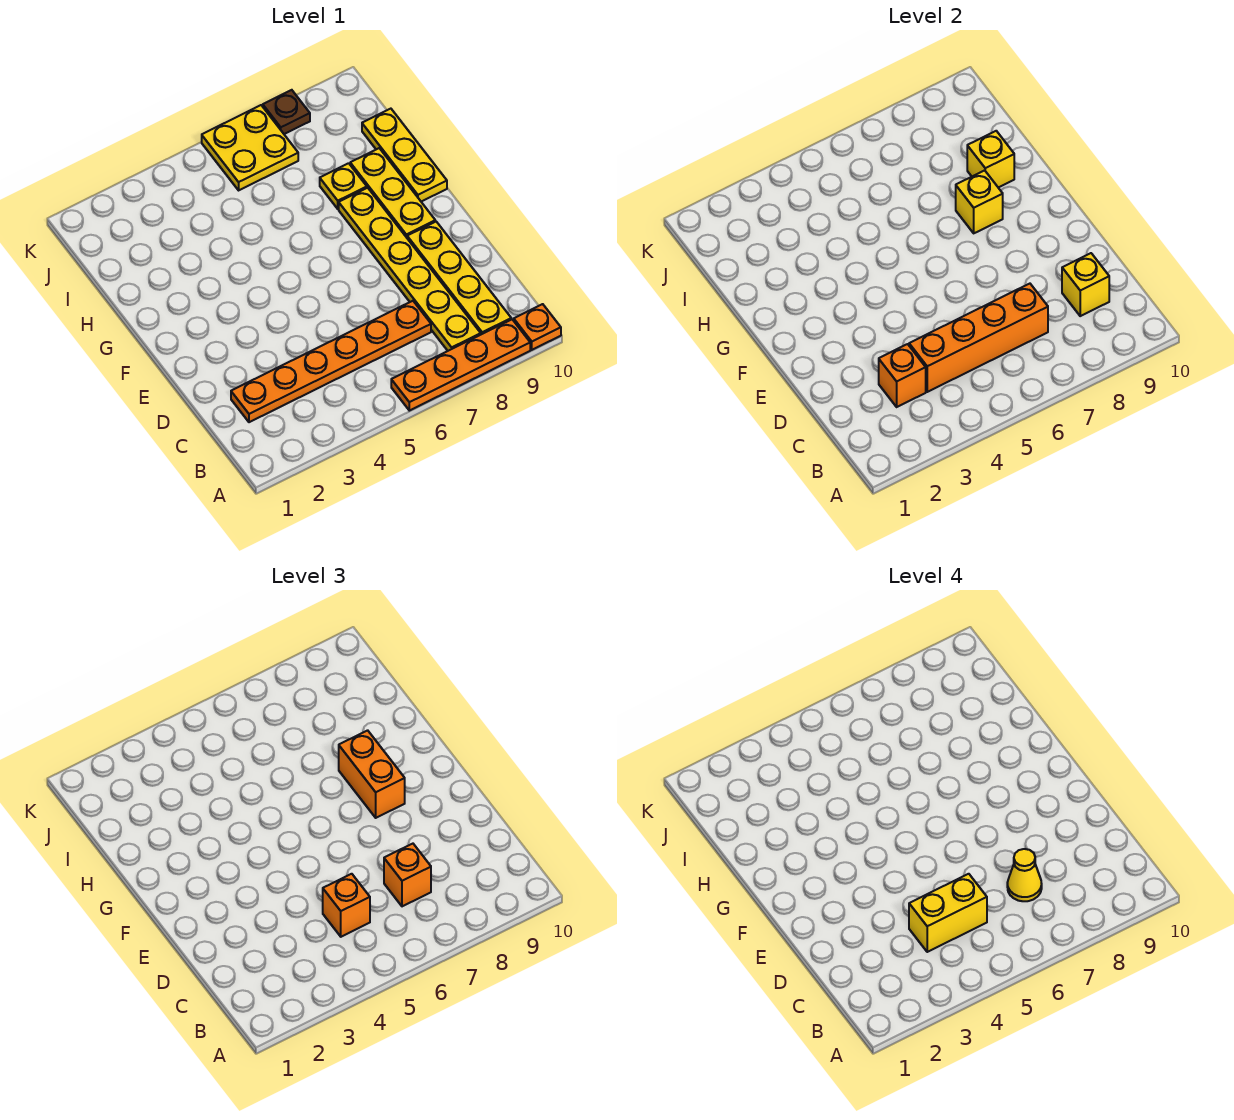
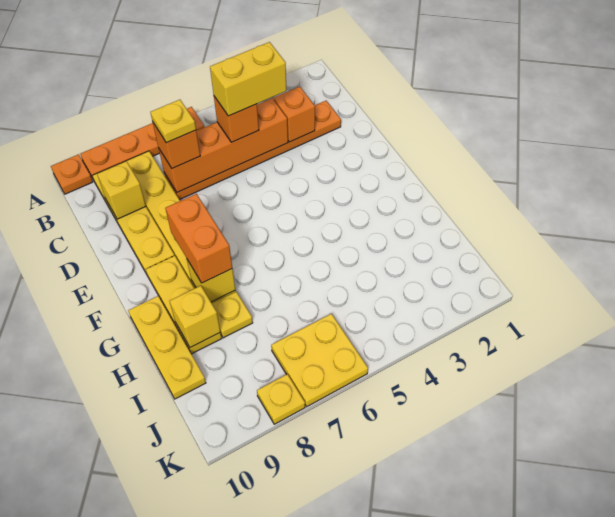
yellow cone C7 level 4 -> yellow plate C7 level 4
brown plate K8 level 1 -> yellow plate K8 level 1

